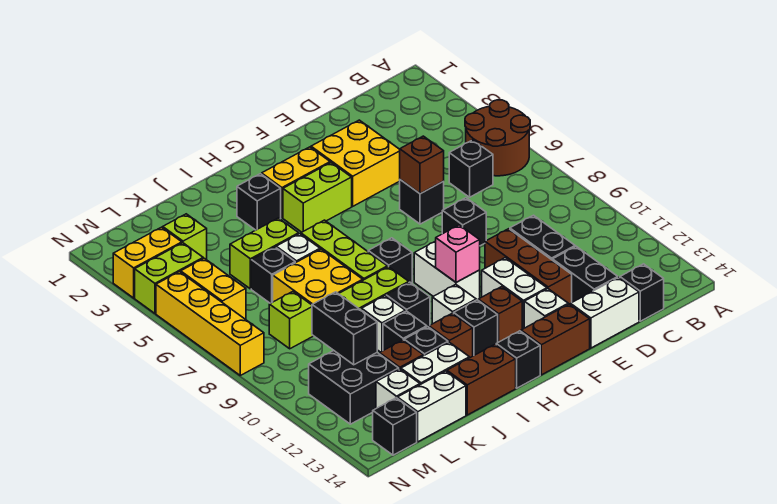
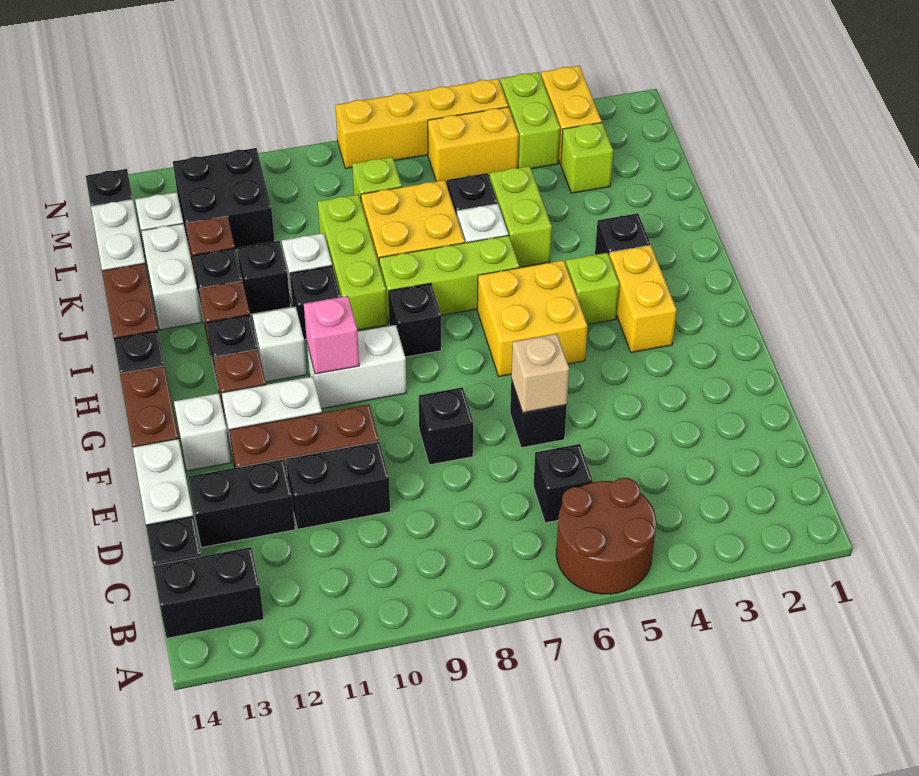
yellow brick E3:F4 level 1 -> yellow brick G5:H6 level 1
brown brick E6 level 2 -> tan brick E6 level 2
lime brick G4:H4 level 1 -> lime brick H4 level 1
black brick L10:L11 level 2 -> black brick B13:B14 level 1

